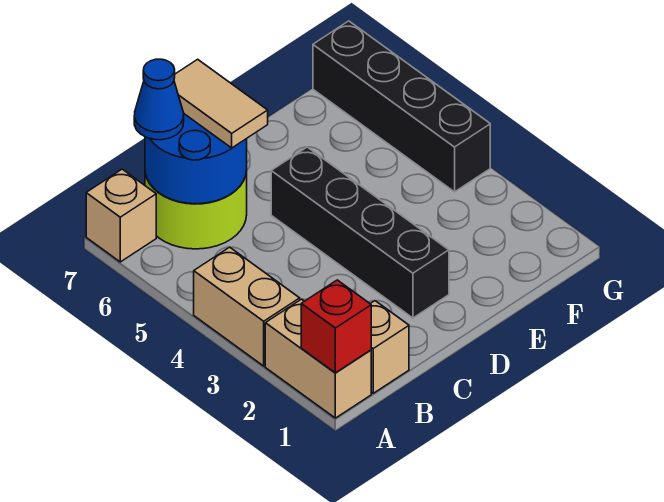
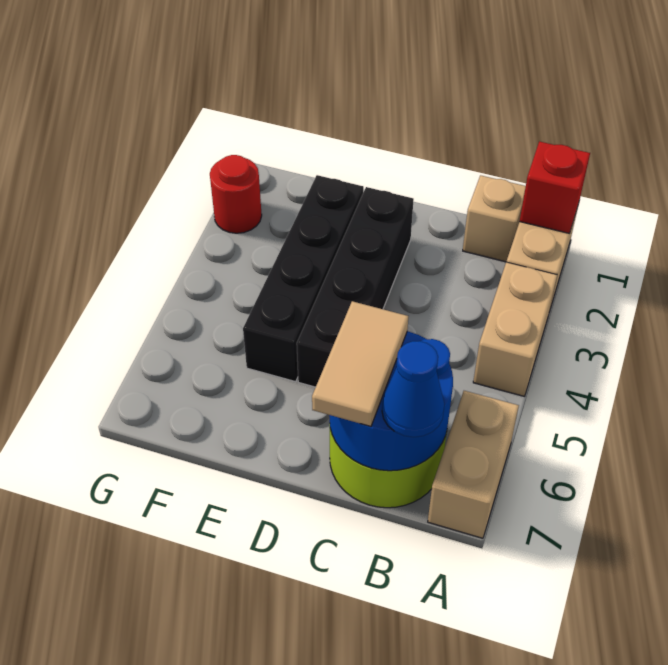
tan brick A7 level 1 -> tan brick A6:A7 level 1
none -> red round brick G2 level 1
black brick G4:G7 level 1 -> black brick E2:E5 level 1

